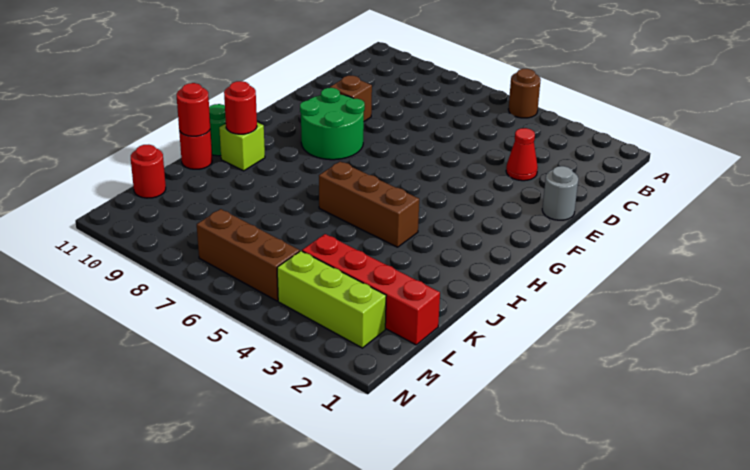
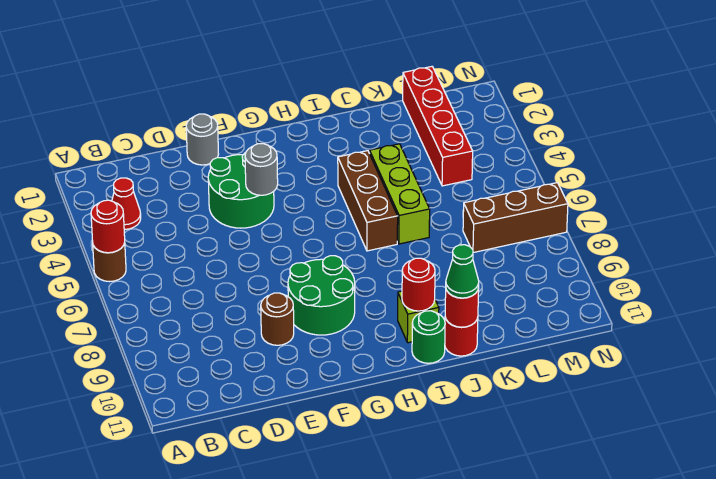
red cone D3 level 1 -> red cone B3 level 1
none -> green round brick E3:F4 level 1
brown brick E9 level 1 -> brown round brick E9 level 1
none -> grey round brick F4 level 2
none -> green cone J11 level 3
red round brick L11 level 1 -> red round brick A5 level 2
lime brick M2:M4 level 1 -> lime brick J4:J6 level 1
brown brick M5:M7 level 1 -> brown brick L7:N7 level 1

